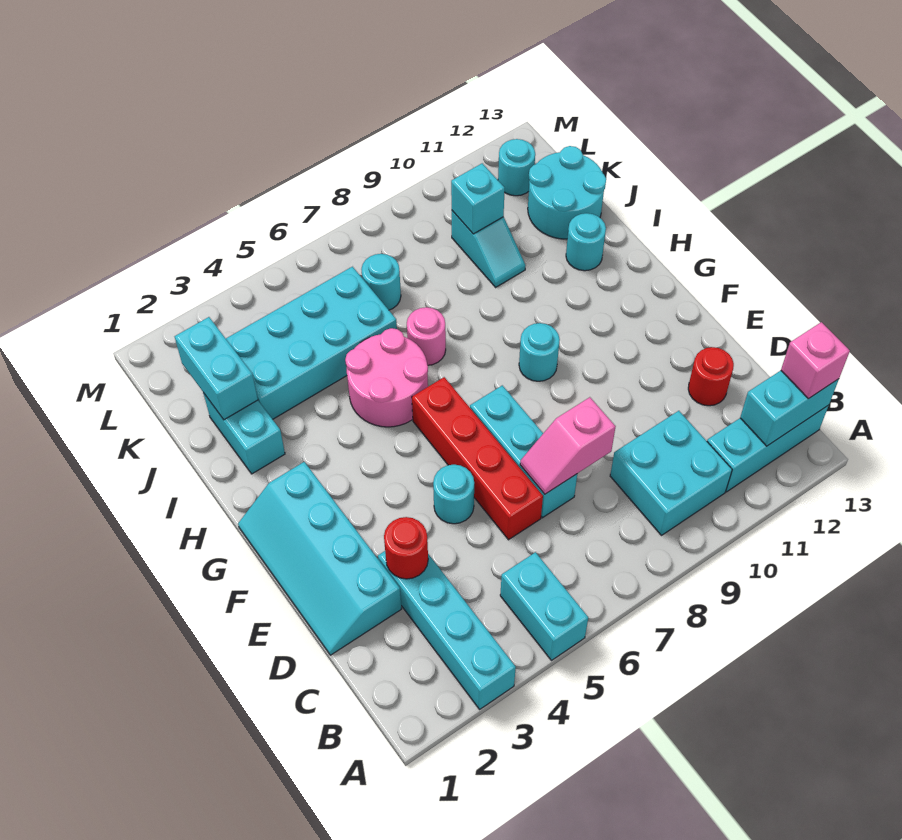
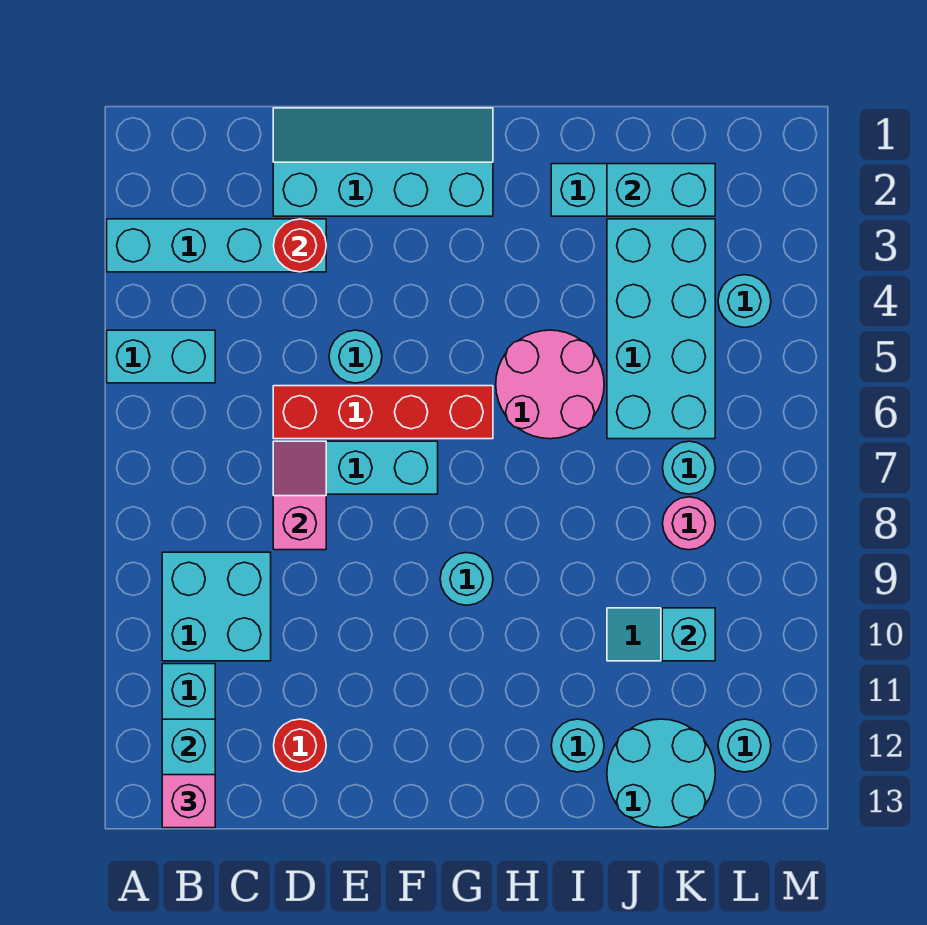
pink round brick I7 level 1 -> pink round brick K8 level 1
none -> cyan round brick L4 level 1

